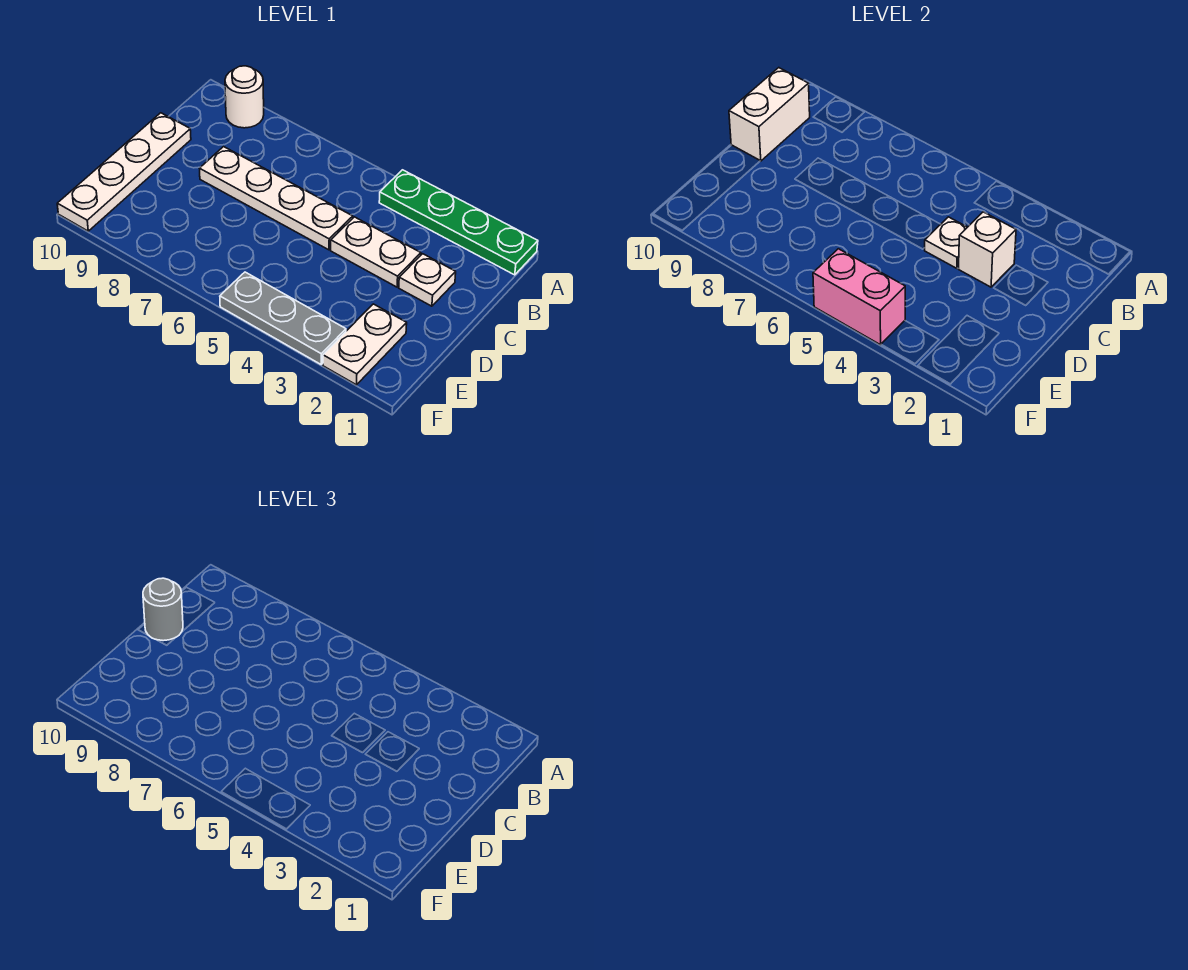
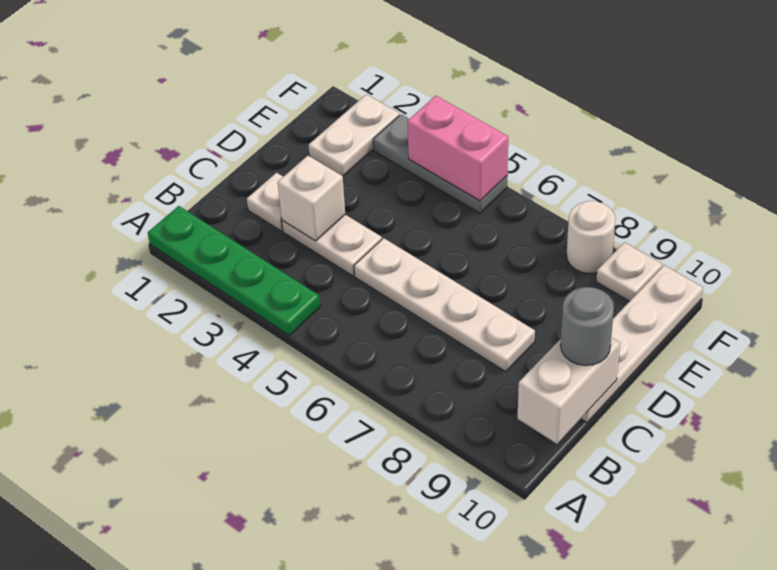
white round brick A9 level 1 -> white round brick F8 level 1
white plate C4 level 2 -> white plate F9 level 1

